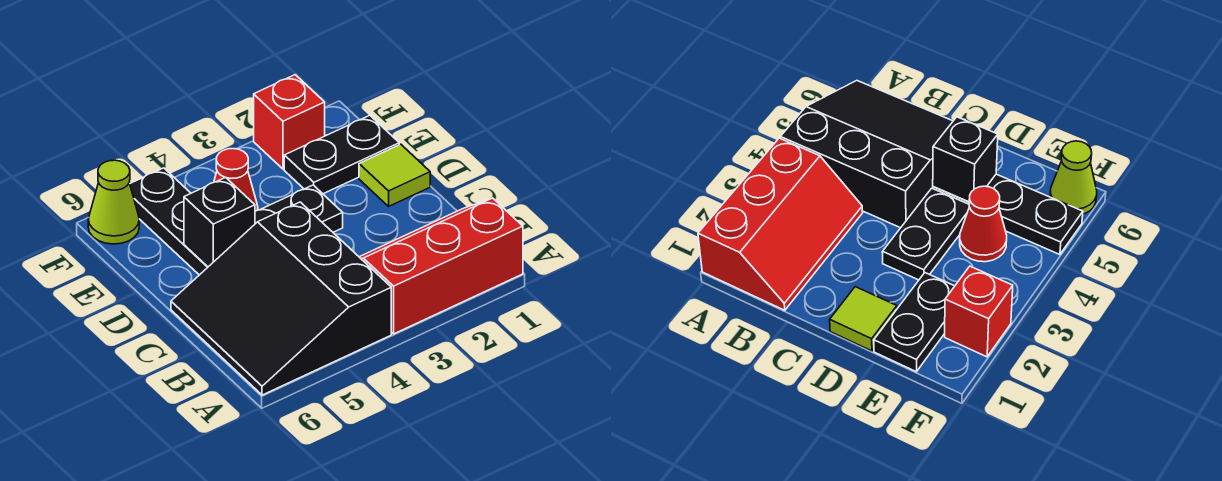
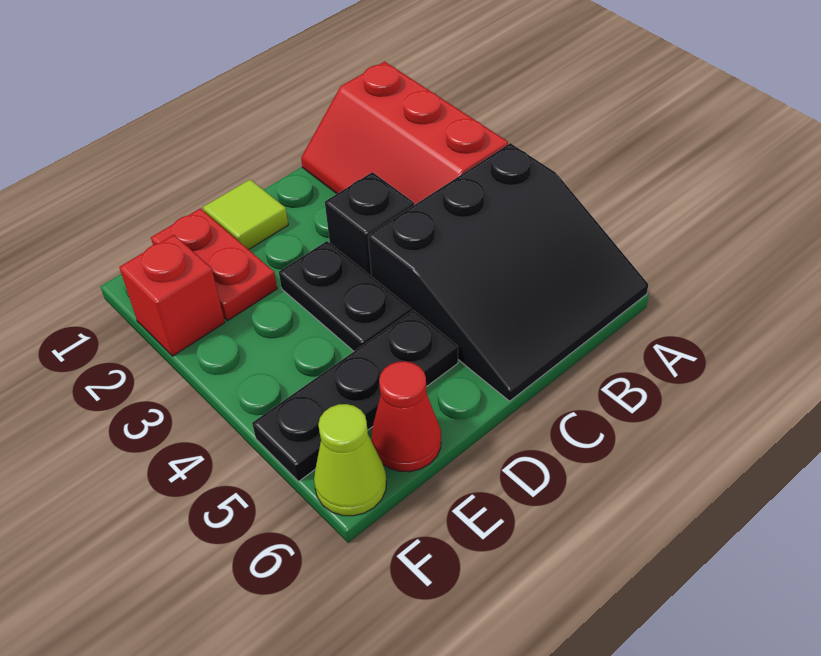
black brick D5 level 2 -> black brick C3 level 1
black plate E1:E2 level 1 -> red plate E1:E2 level 1
red cone E4 level 1 -> red cone E6 level 1

